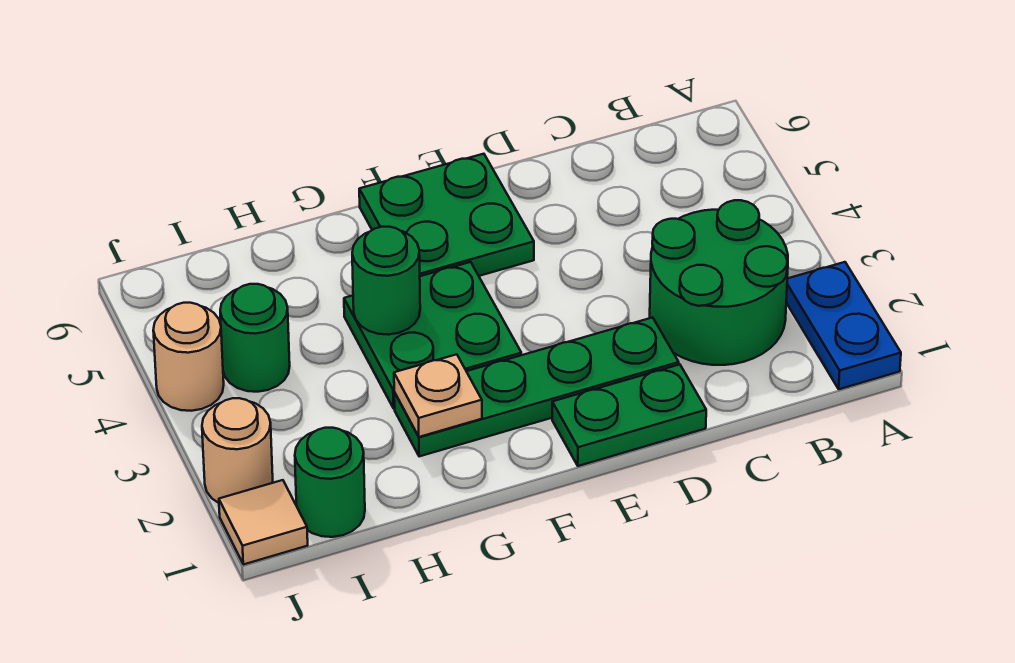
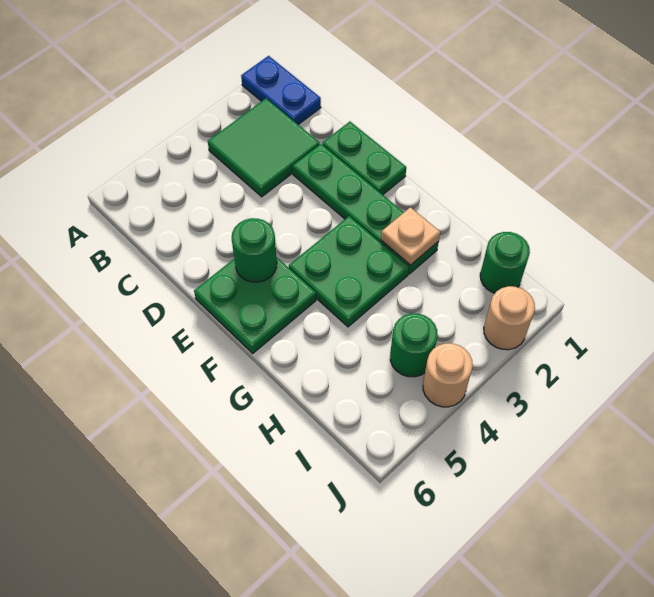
blue plate A1:A2 level 1 -> blue plate A1:B1 level 1
green round brick B2:C3 level 1 -> green tile B2:C3 level 1
green round brick G4 level 2 -> green round brick E5 level 2
tan tile J1 level 1 -> none

